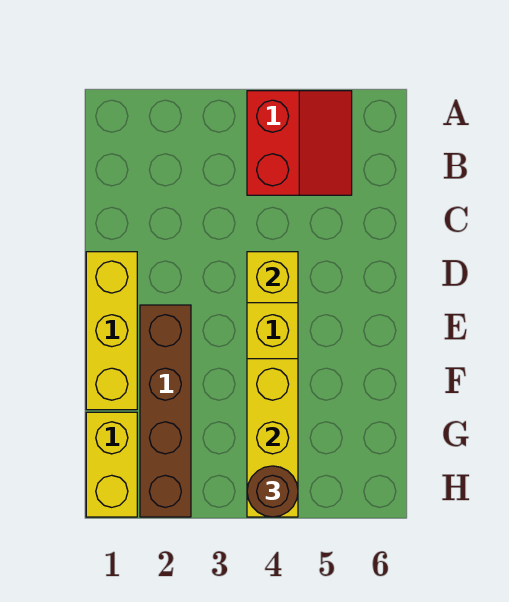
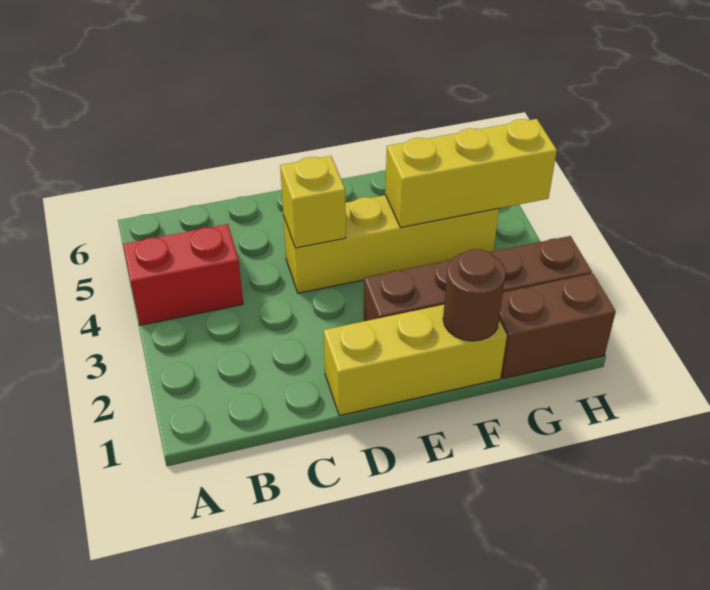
yellow brick G1:H1 level 1 -> brown brick G1:H1 level 1
brown round brick H4 level 3 -> brown round brick F1 level 2

